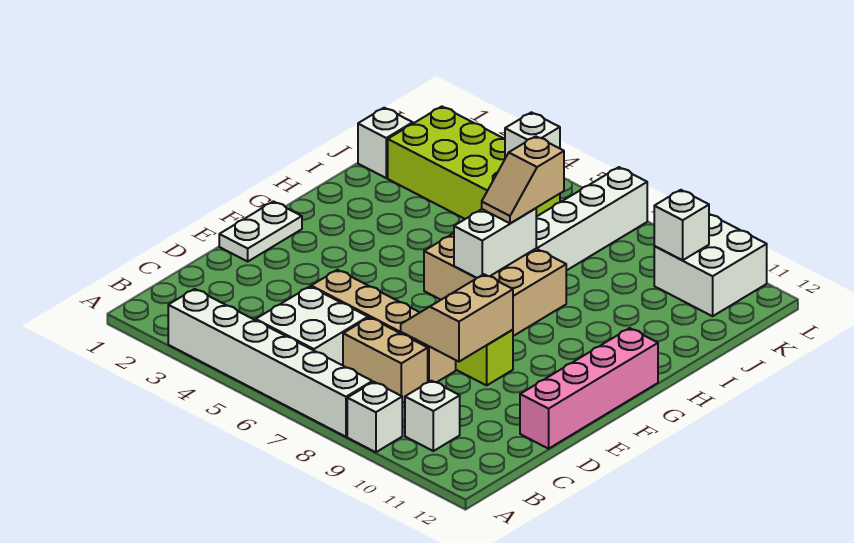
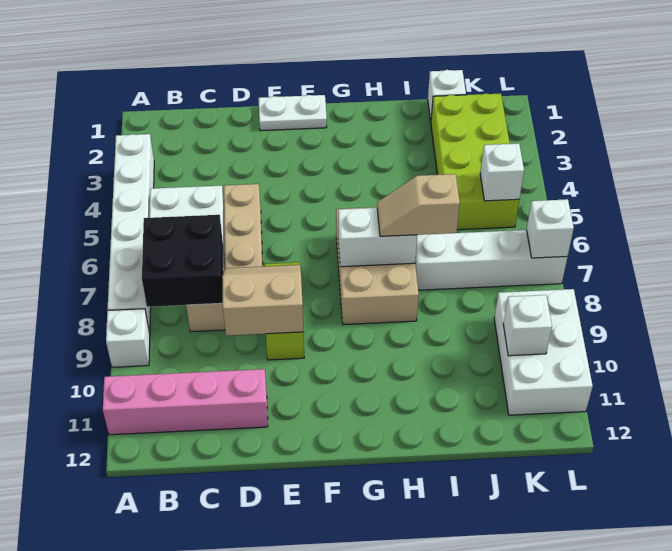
none -> black brick B7:C8 level 2
white brick B10 level 1 -> white brick L7 level 2
pink brick D12:G12 level 1 -> pink brick A11:D11 level 1
white brick K10:L11 level 1 -> white brick K9:L11 level 1

